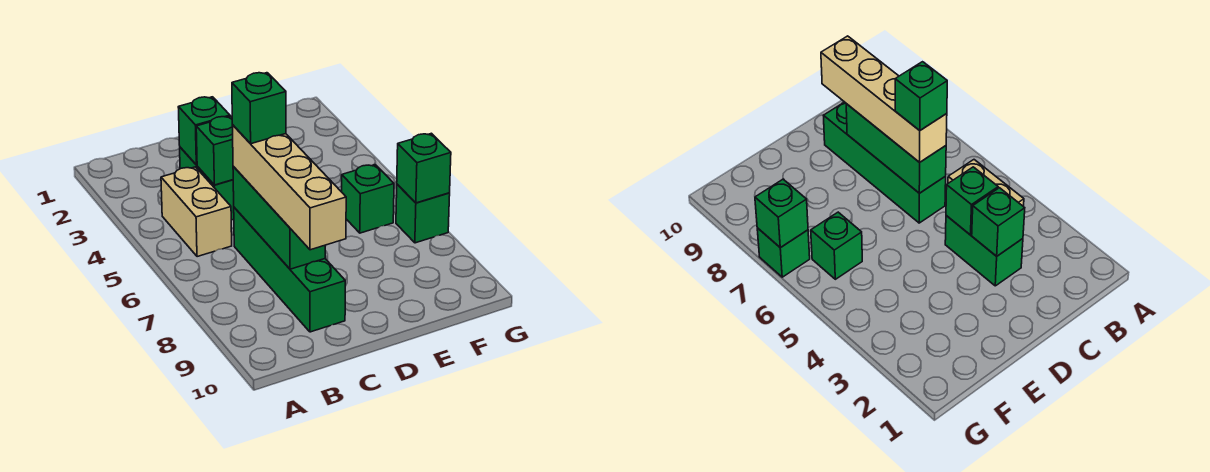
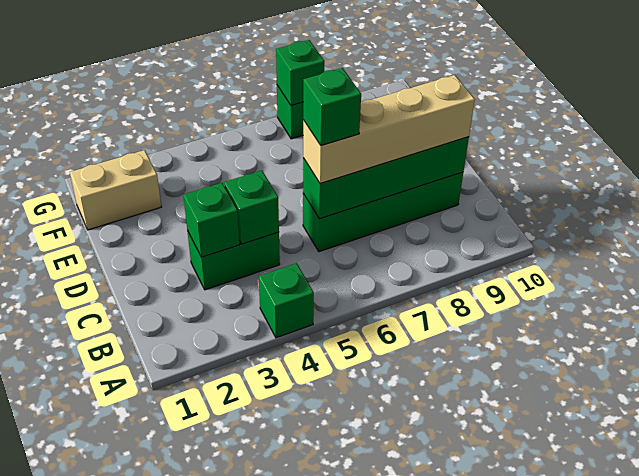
tan brick B4:B5 level 1 -> tan brick F1:F2 level 1
green brick C6:C8 level 2 -> green brick C6:C9 level 2
green brick F6 level 1 -> green brick A4 level 1

